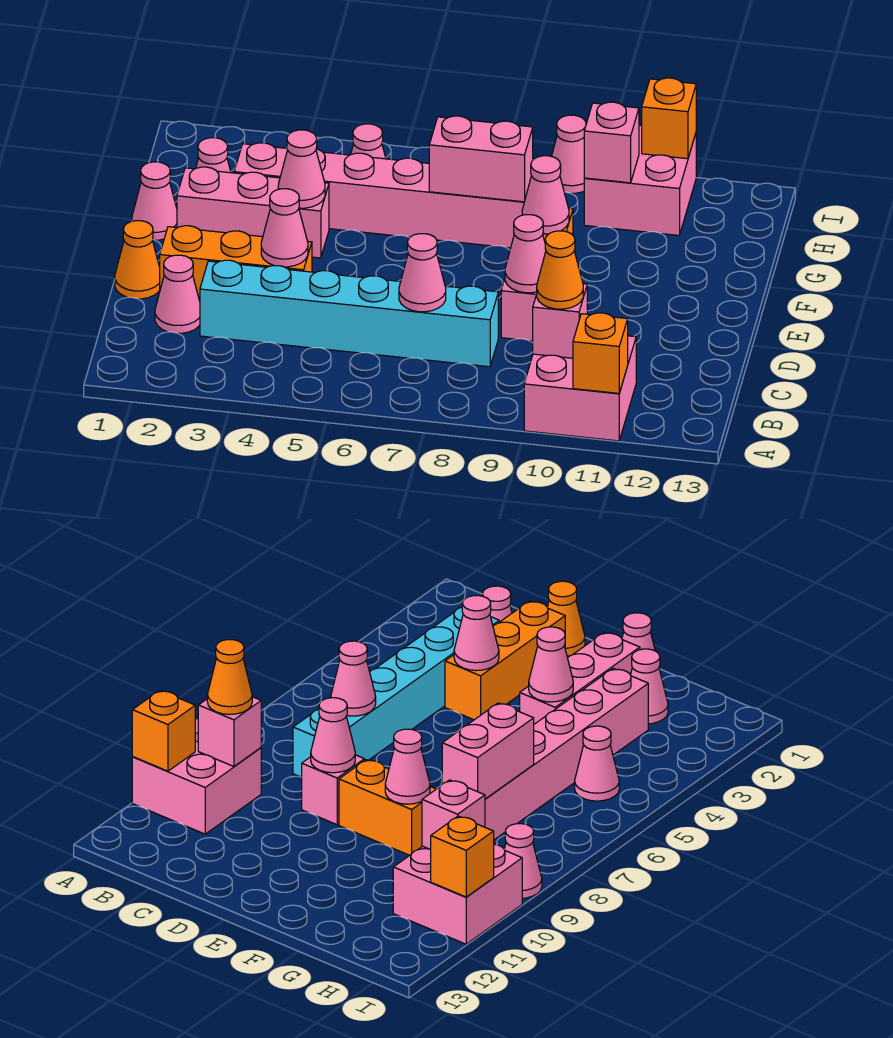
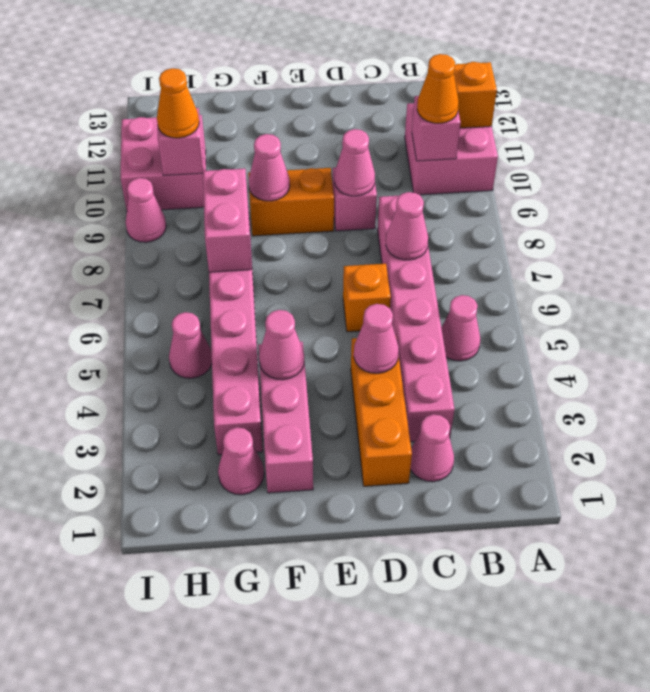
cyan brick C3:C8 level 1 -> pink brick C3:C8 level 1
orange cone D1 level 1 -> orange cone H10 level 3
pink cone F1 level 1 -> pink cone B5 level 1
orange brick I11 level 2 -> orange brick D6 level 1

